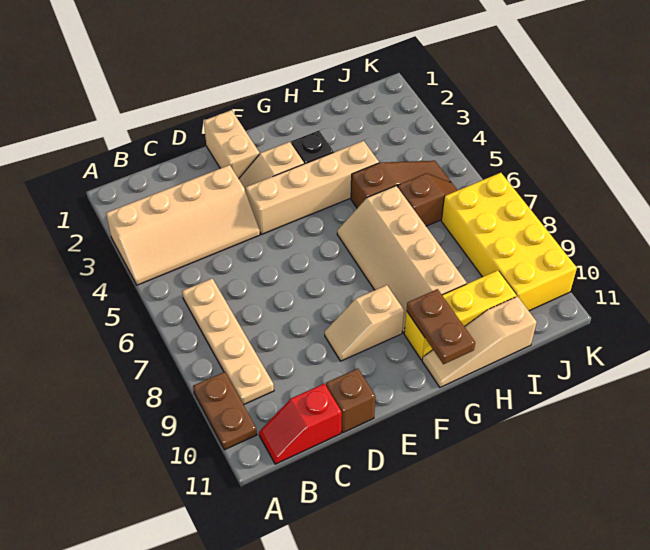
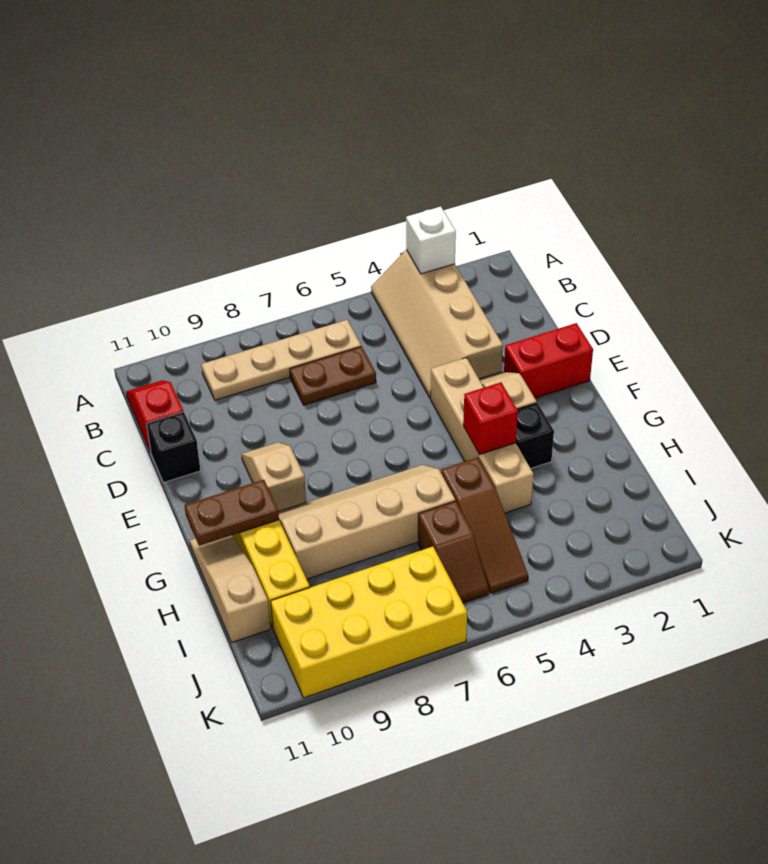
none -> white brick A3 level 2
brown plate A9:A10 level 1 -> brown plate C6:C7 level 1
brown brick D11 level 1 -> black brick D11 level 1
tan brick E1:E2 level 1 -> red brick E1:E2 level 1
none -> red brick G4 level 2

